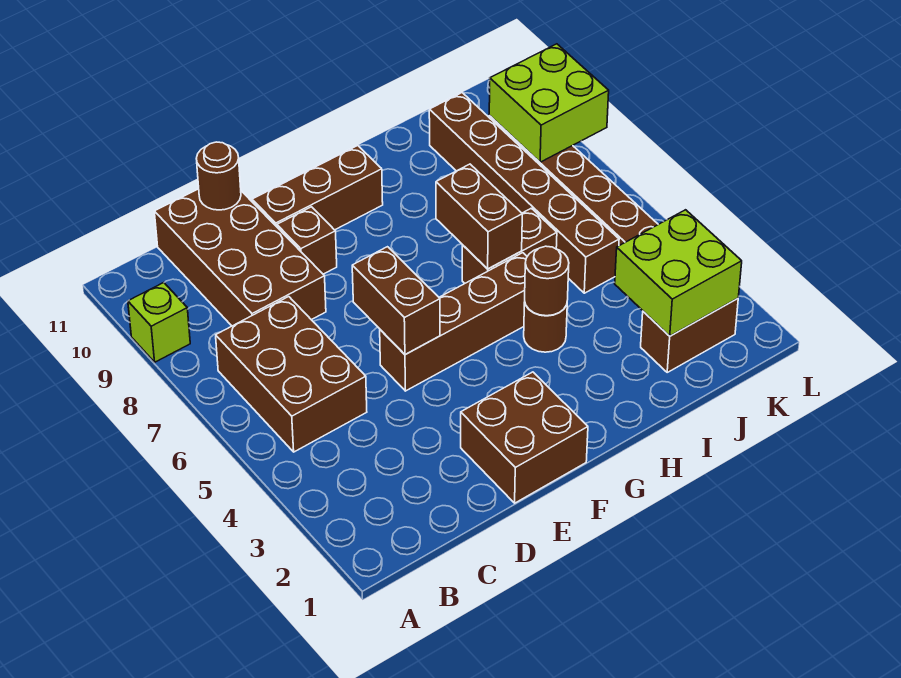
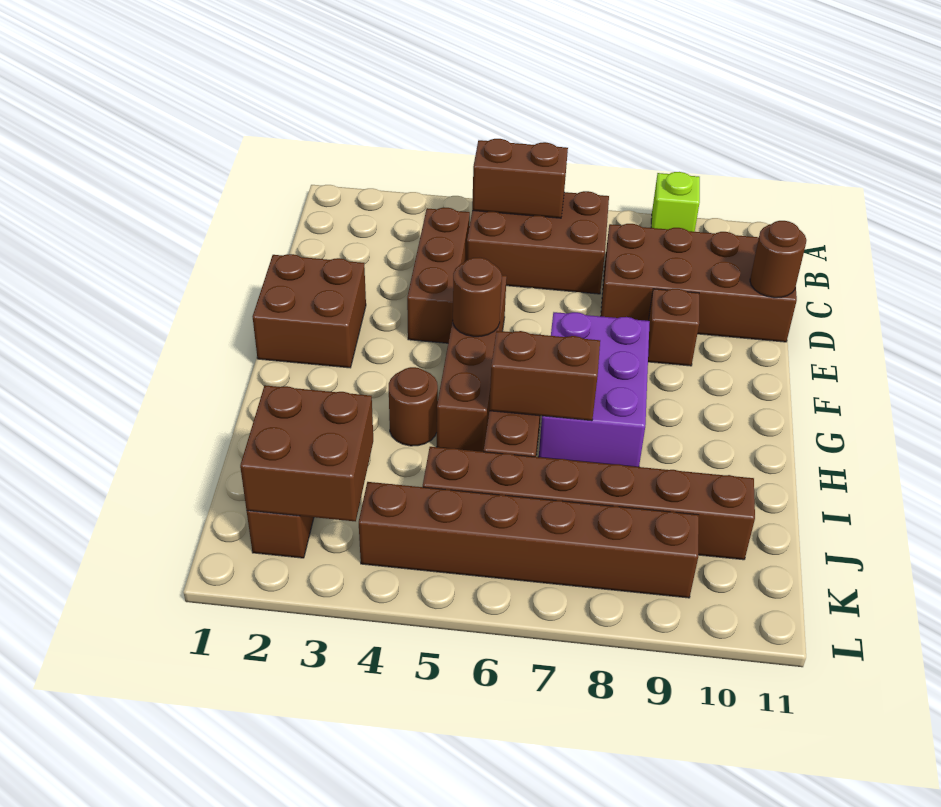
brown brick E5:E6 level 2 -> brown brick B5:B6 level 2
brown brick E10:G10 level 1 -> brown brick C4:E4 level 1
none -> purple brick F7:H8 level 1
brown round brick H4 level 2 -> brown round brick F5 level 2
lime brick J2:K3 level 2 -> brown brick J2:K3 level 2
lime brick K8:L9 level 2 -> none

